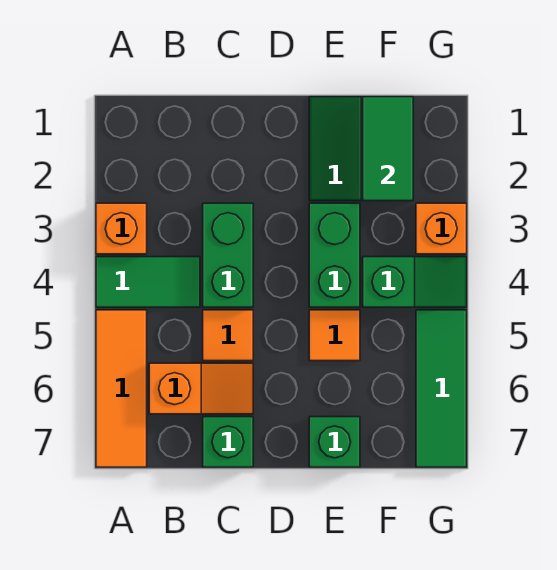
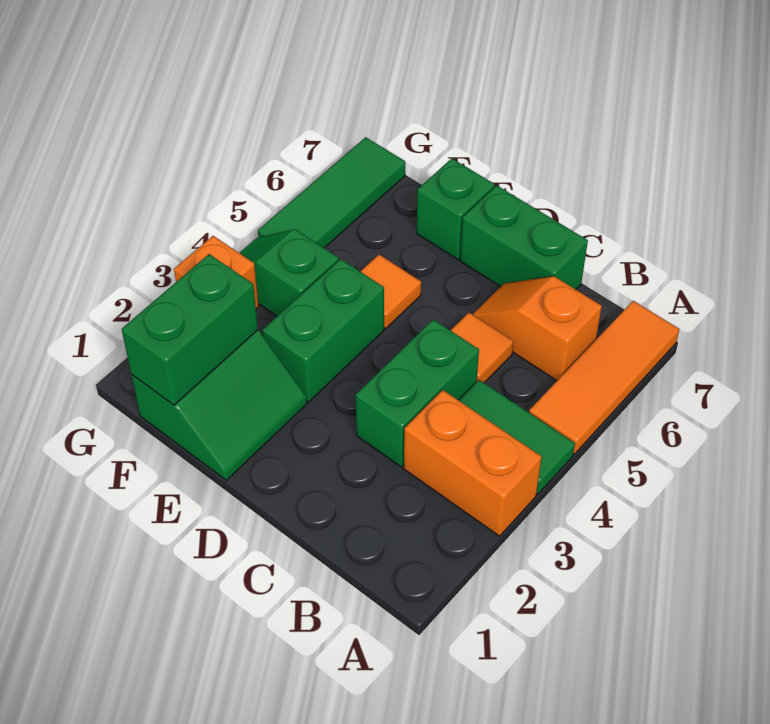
orange brick A3 level 1 -> orange brick A3:B3 level 1
green brick C7 level 1 -> green brick C7:D7 level 1
green tile F1:F2 level 2 -> green brick F1:F2 level 2

